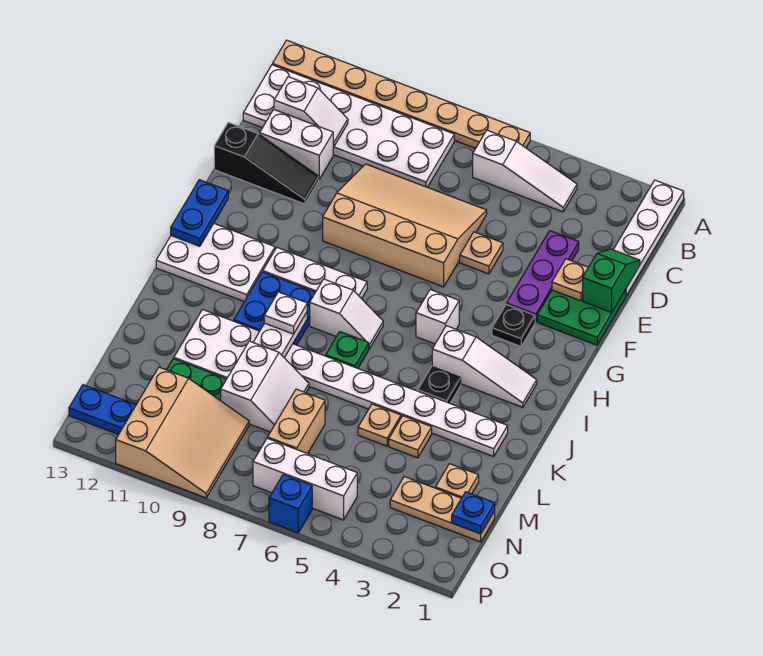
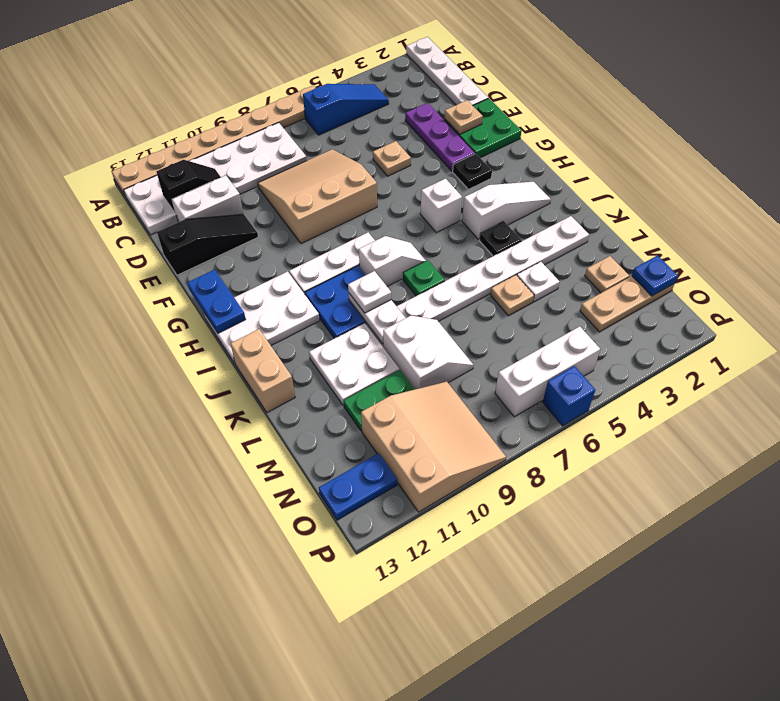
white slope B4:B6 level 1 top 6 -> blue slope B4:B6 level 1 top 6
white slope C11:C12 level 2 top 12 -> black slope C11:C12 level 2 top 12
green slope D1:E1 level 2 top E -> none
tan slope D6:F9 level 1 top F -> tan slope D7:F9 level 1 top F
tan plate L4 level 1 -> white plate L4 level 1
tan brick M7:N7 level 1 -> tan brick J13:K13 level 1

